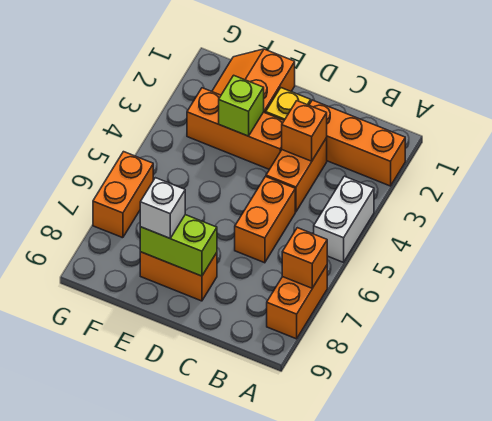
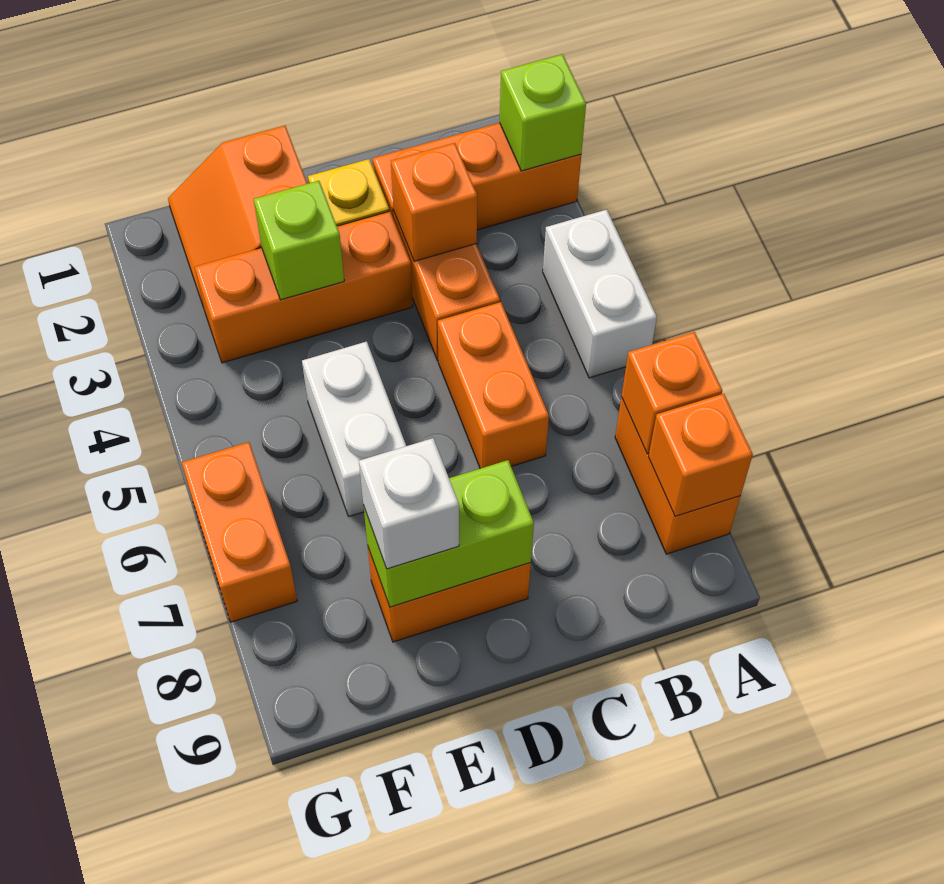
none -> lime brick A2 level 2
none -> orange brick A8 level 2
none -> white brick E5:E6 level 1

